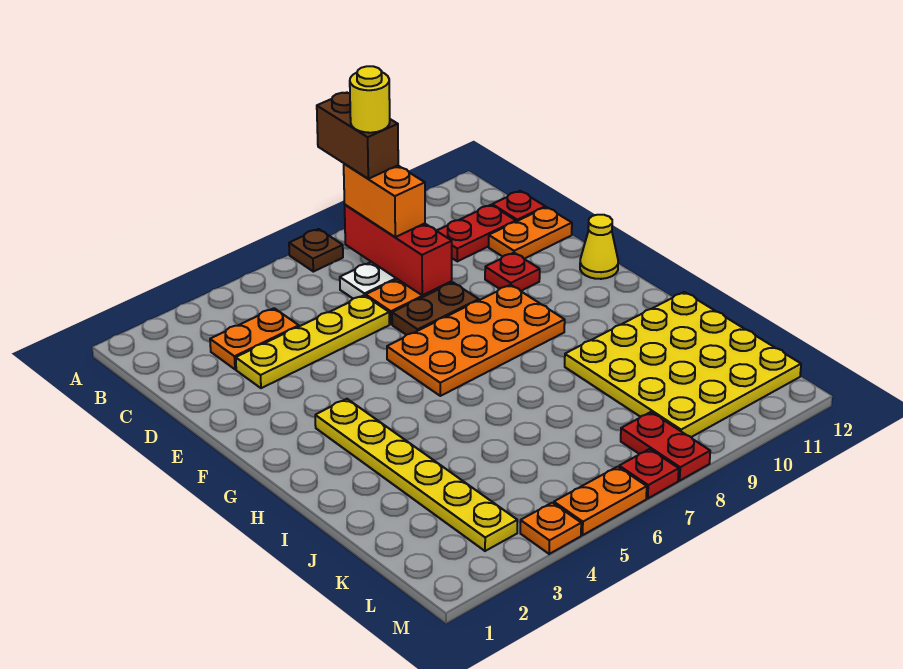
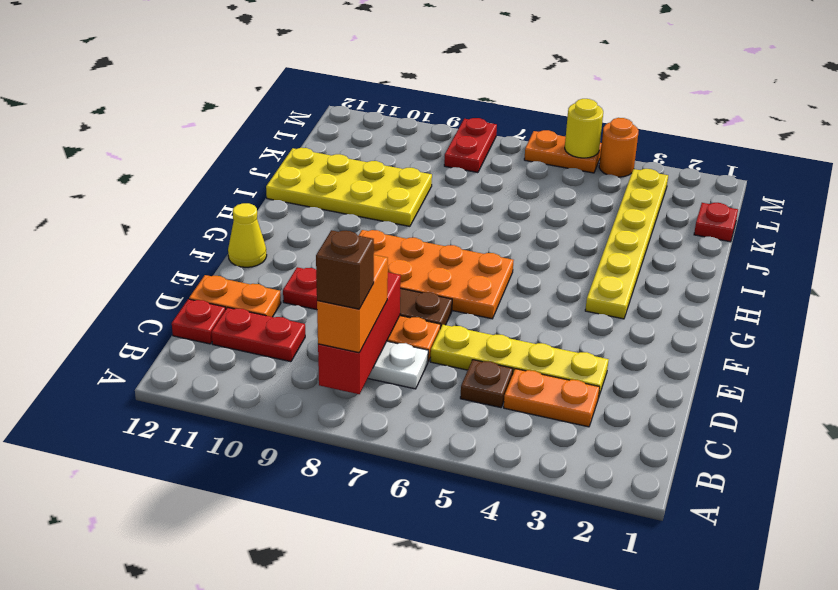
brown plate A7 level 1 -> brown plate C5 level 1
brown brick A8:B8 level 4 -> brown brick B8 level 4
yellow round brick B8 level 5 -> yellow round brick M5 level 2
yellow plate I9:L12 level 1 -> yellow plate I9:J12 level 1
orange plate M4 level 1 -> orange round brick M4 level 1
red plate M7 level 1 -> red plate K1 level 1

